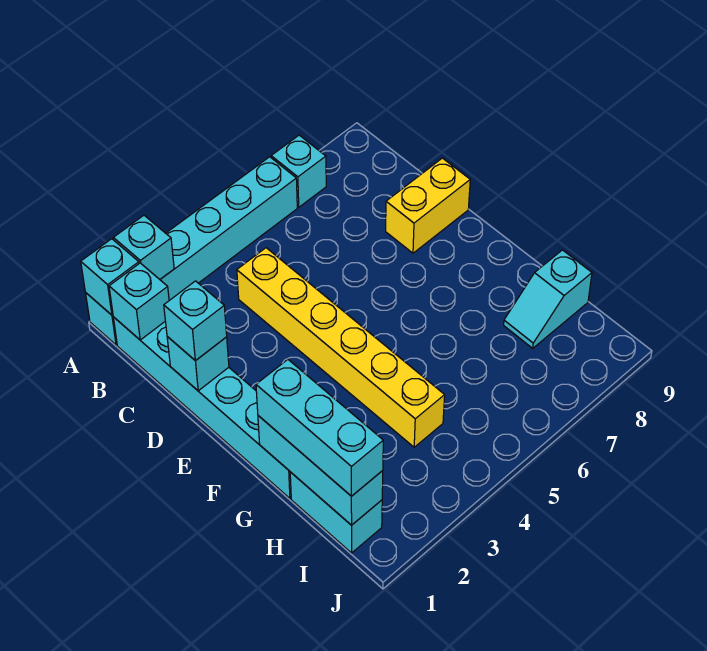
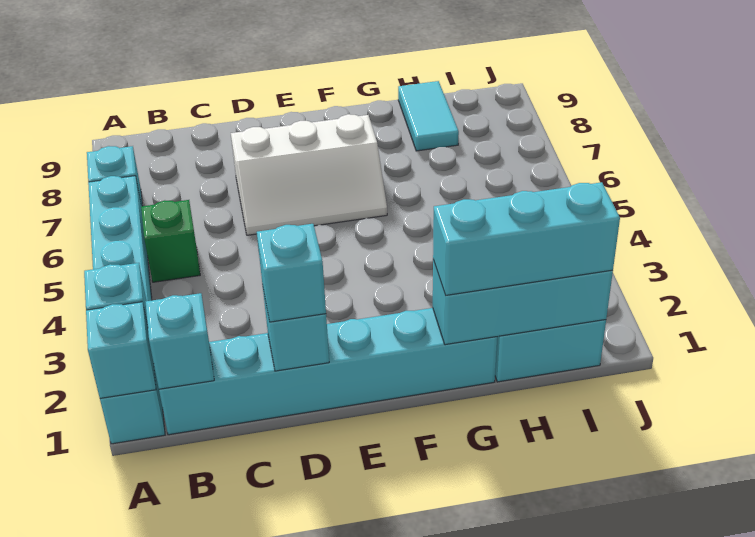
none -> green brick B5 level 1
yellow brick C4:H4 level 1 -> none
none -> white slope D6:F7 level 1 top 7
yellow brick D8:D9 level 1 -> none
cyan slope H8:H9 level 1 top 9 -> cyan tile H8:H9 level 1

